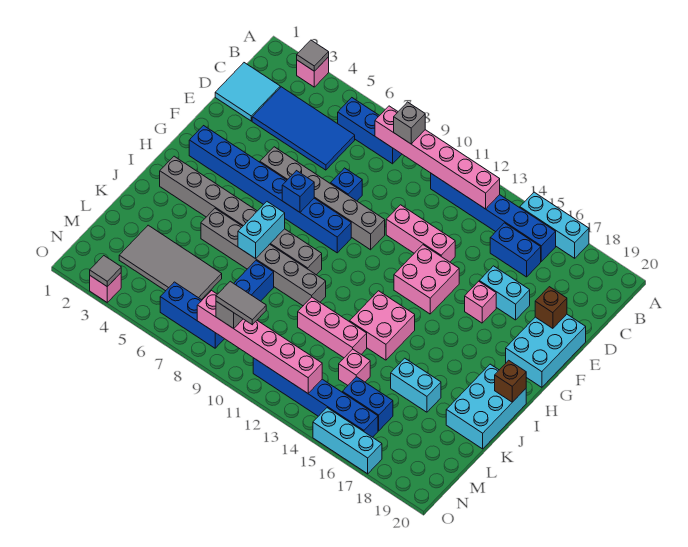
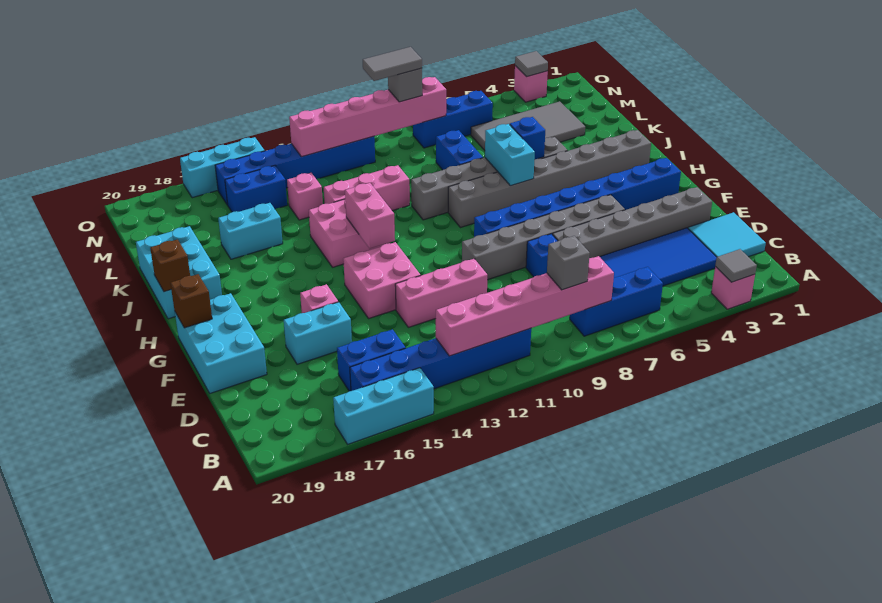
none -> grey brick E2:E7 level 1
brown brick E19 level 2 -> brown brick G20 level 2
blue brick G7 level 2 -> blue brick J6 level 2
none -> pink brick H13:I13 level 2

